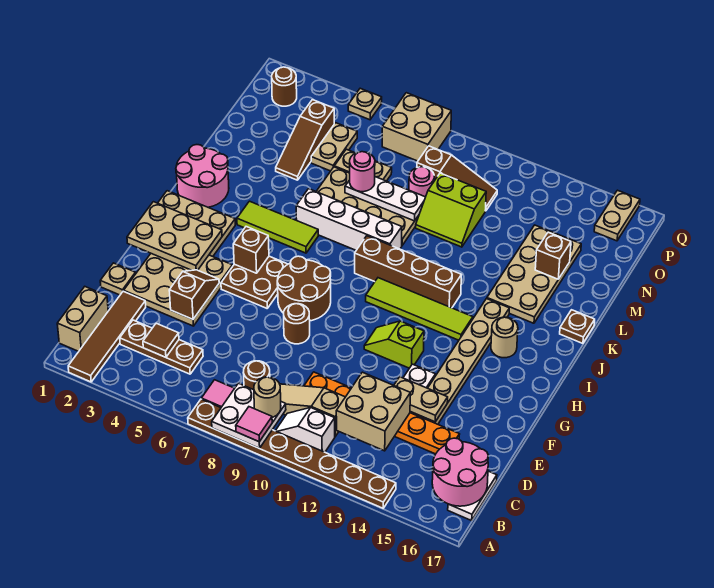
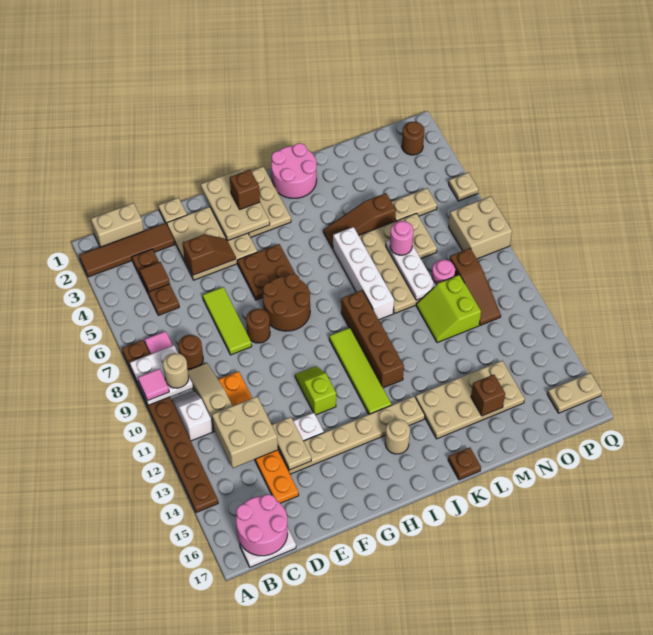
brown brick H5 level 2 -> brown brick H2 level 3
lime tile J4:J6 level 1 -> lime tile E6:E8 level 1
brown slope M4:O4 level 1 top O -> brown slope K5:M5 level 1 top M

